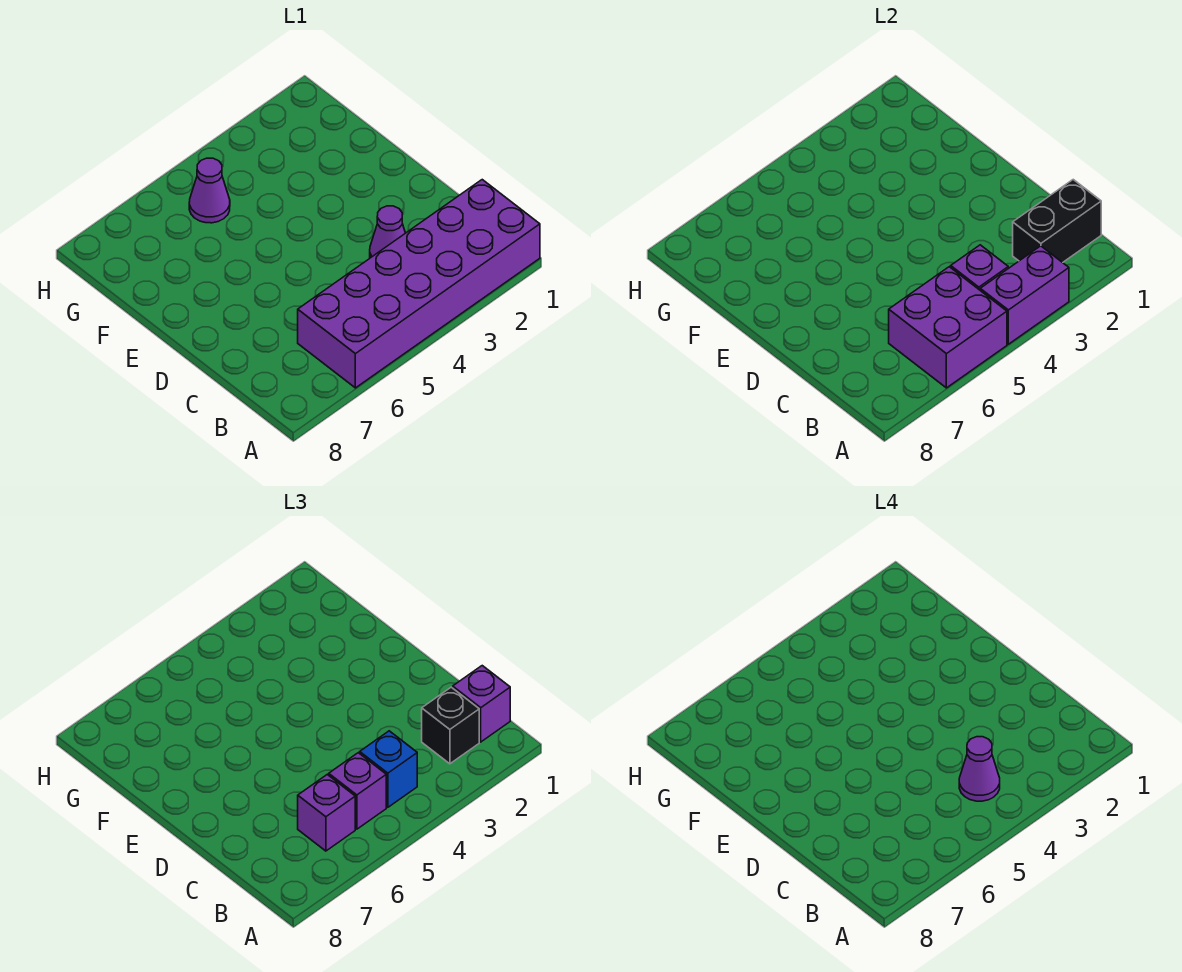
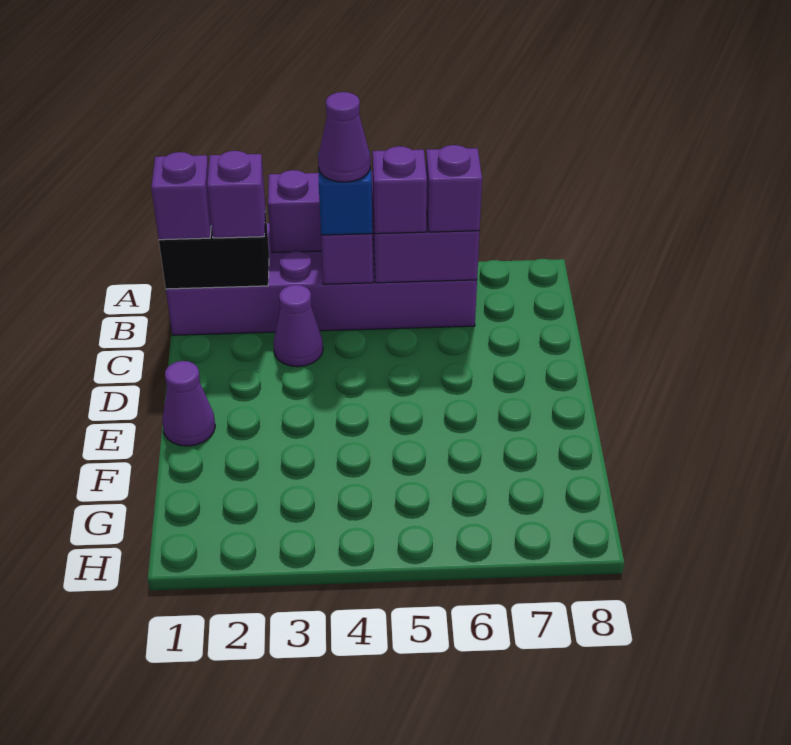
black brick B2 level 3 -> purple brick B2 level 3
purple cone G5 level 1 -> purple cone E1 level 1

